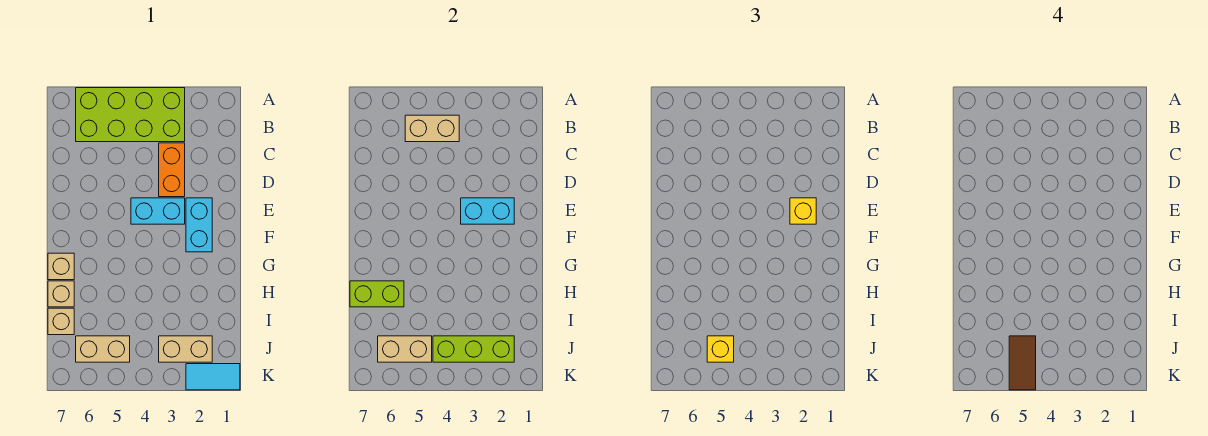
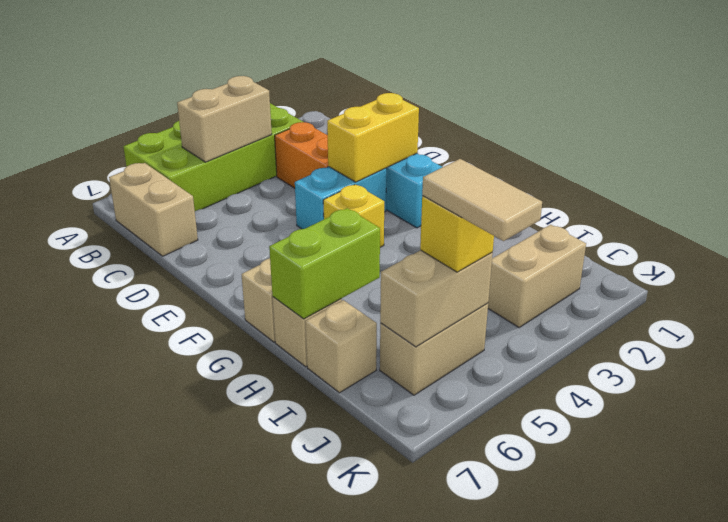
none -> tan brick B7:C7 level 1
cyan brick E2:E3 level 2 -> yellow brick E2:E3 level 2
yellow brick E2 level 3 -> yellow brick F4 level 1
lime brick J2:J4 level 2 -> none
brown tile J5:K5 level 4 -> tan tile J5:K5 level 4
cyan tile K1:K2 level 1 -> none

